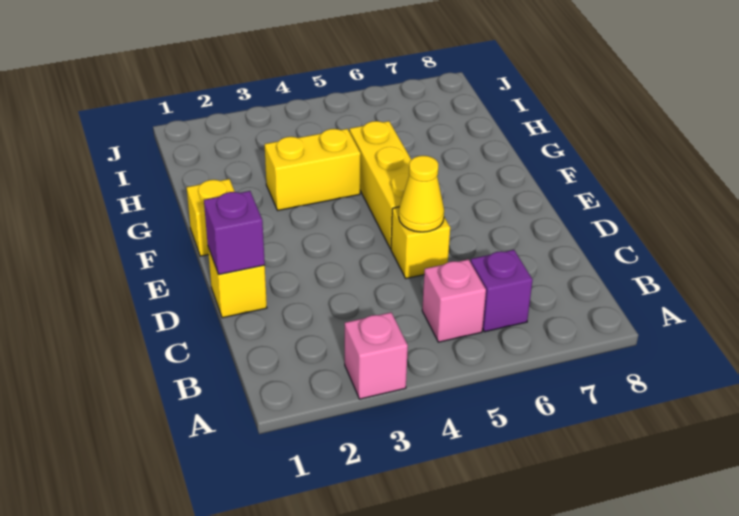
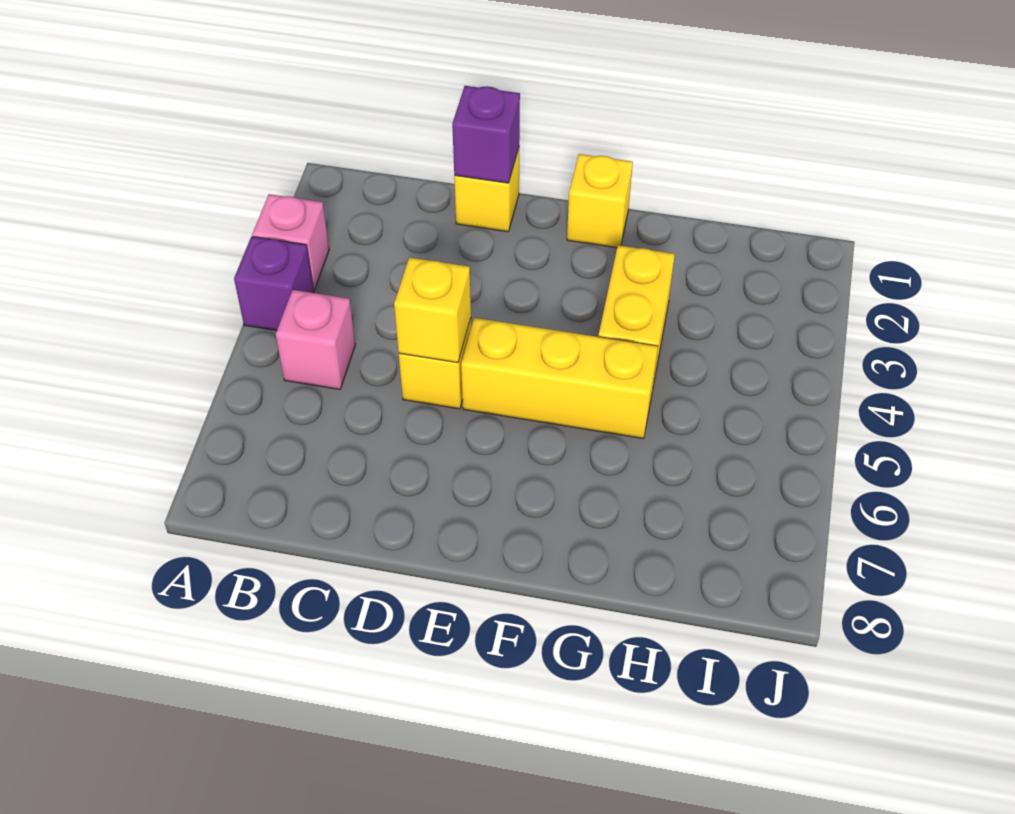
purple brick B6 level 1 -> purple brick A4 level 1
yellow cone D5 level 2 -> yellow brick D5 level 2

